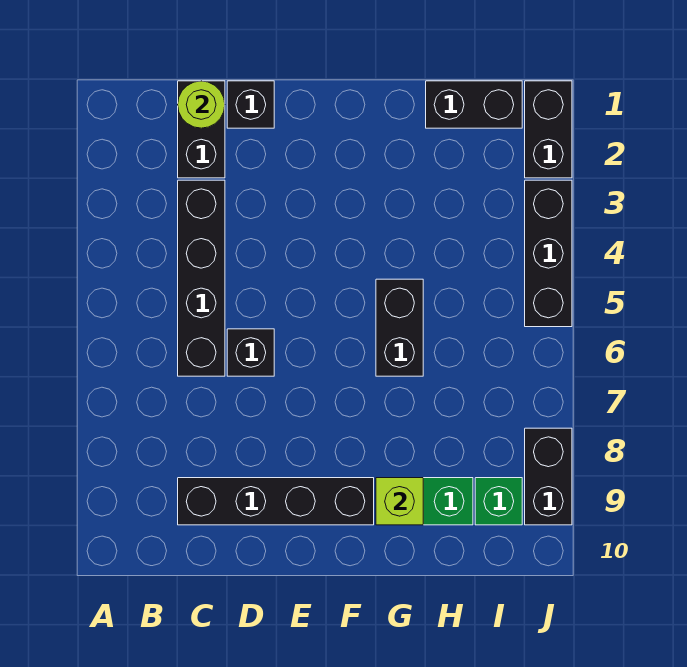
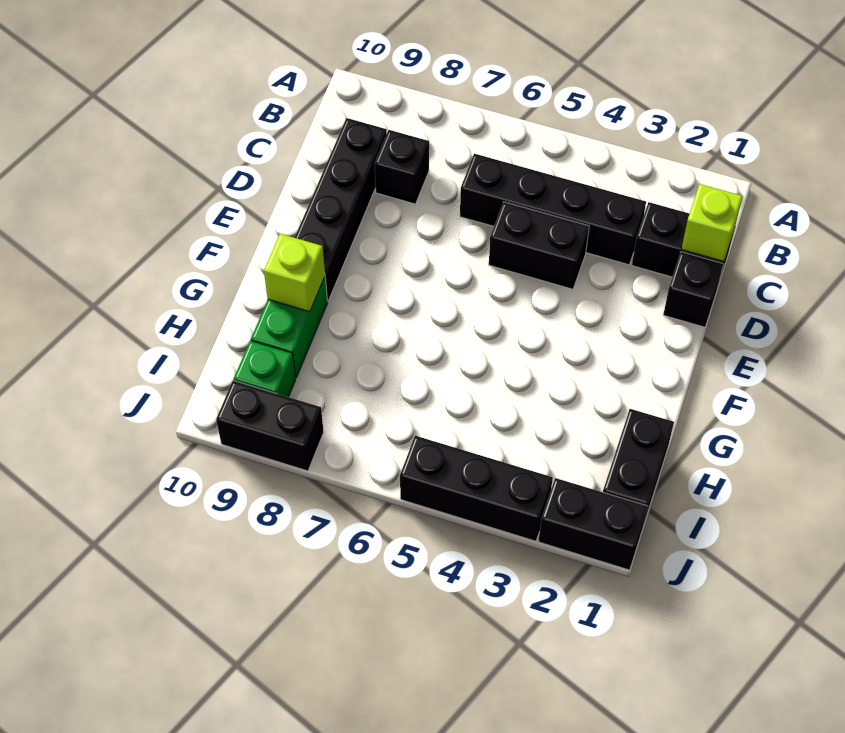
lime round brick C1 level 2 -> lime brick C1 level 2
black brick D6 level 1 -> black brick C8 level 1
black brick G5:G6 level 1 -> black brick D4:D5 level 1

